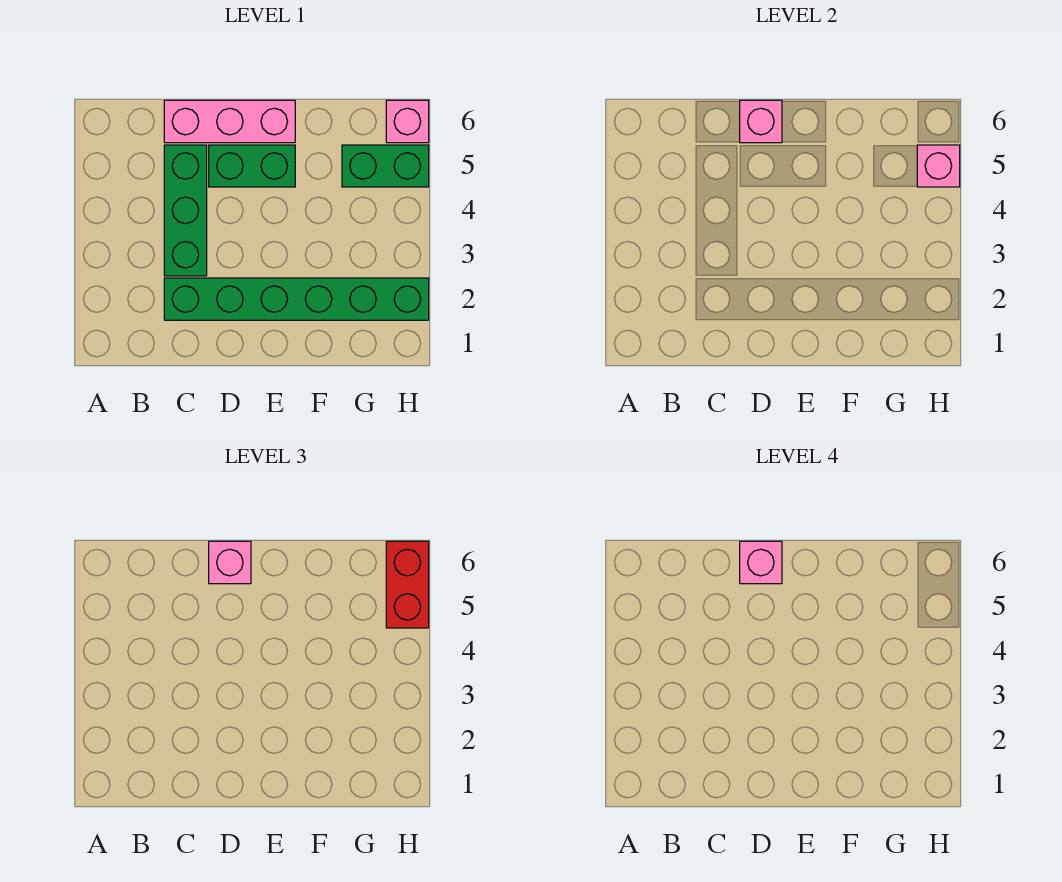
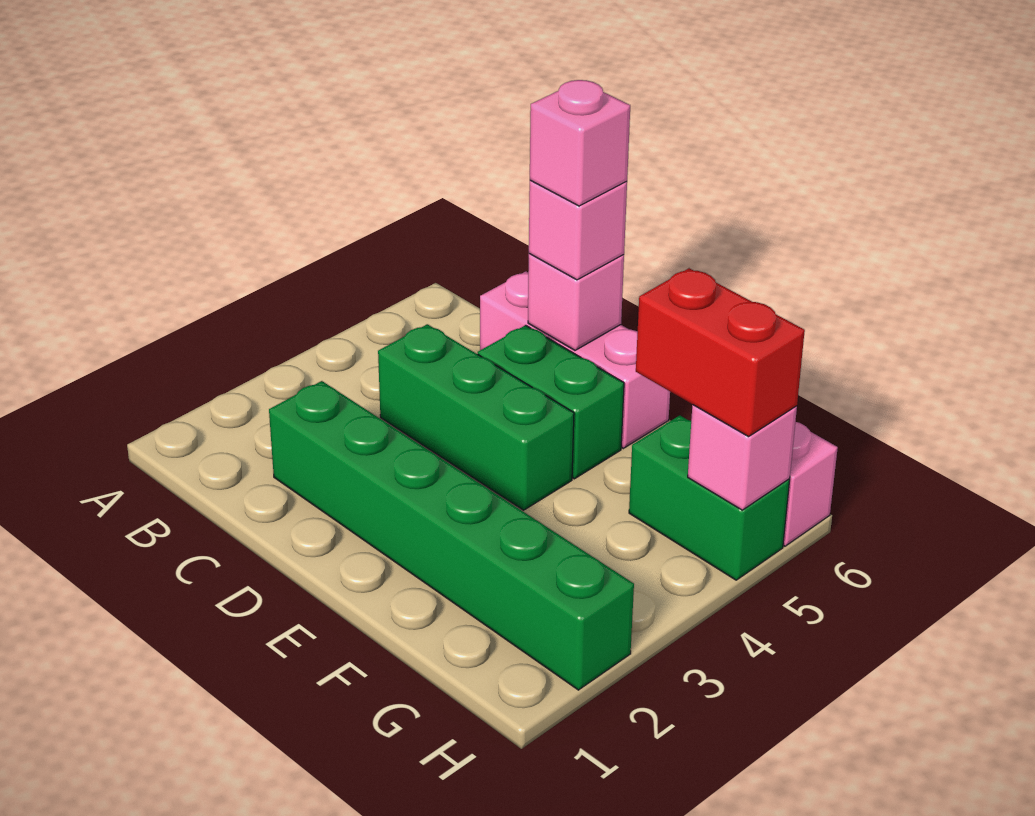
green brick C3:C5 level 1 -> green brick C4:E4 level 1
red brick H5:H6 level 3 -> red brick G5:H5 level 3

